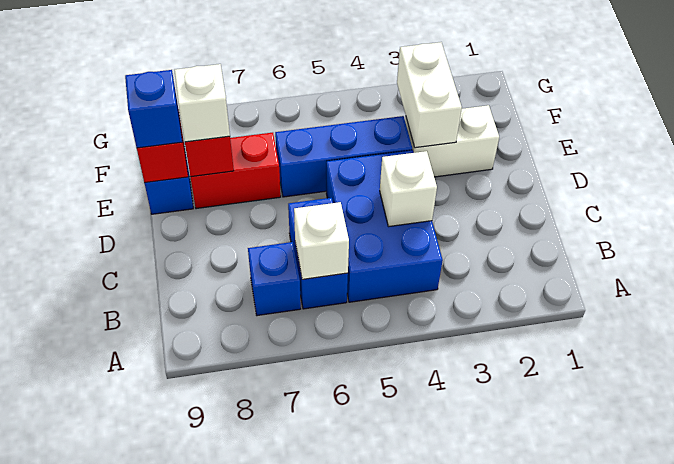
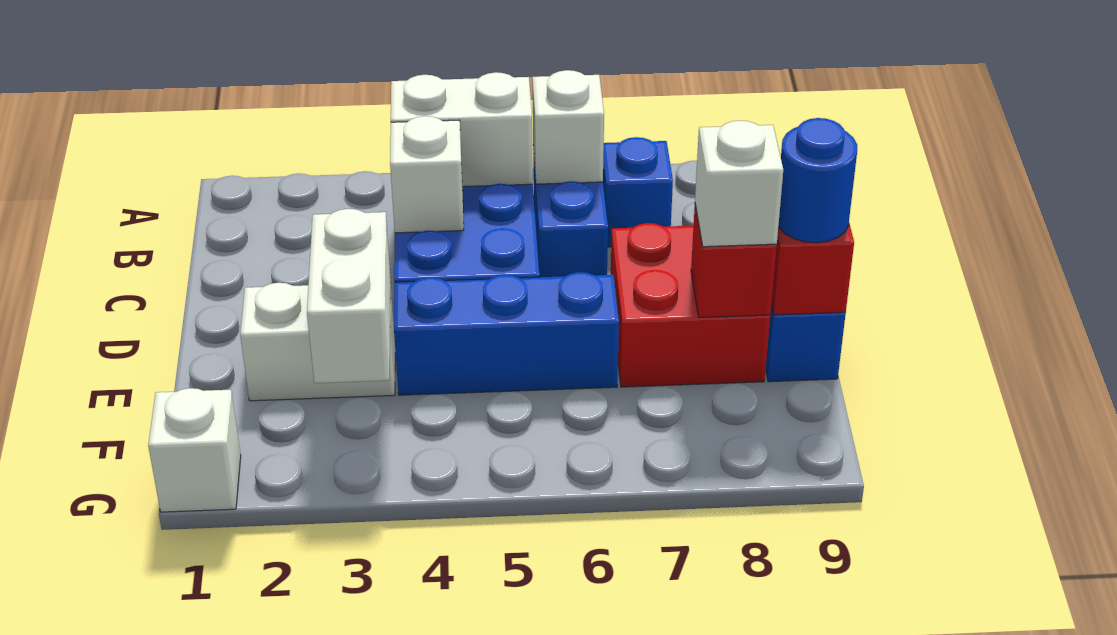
none -> white brick B4:B5 level 2
red brick E7:E8 level 1 -> red brick D7:E8 level 1
blue brick E9 level 3 -> blue round brick E9 level 3
none -> white brick G1 level 1

